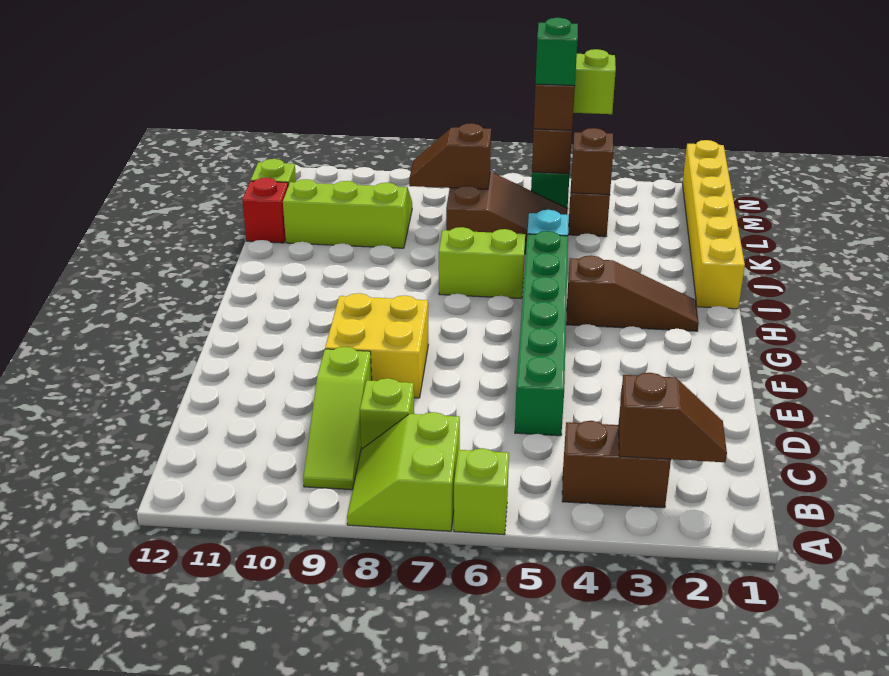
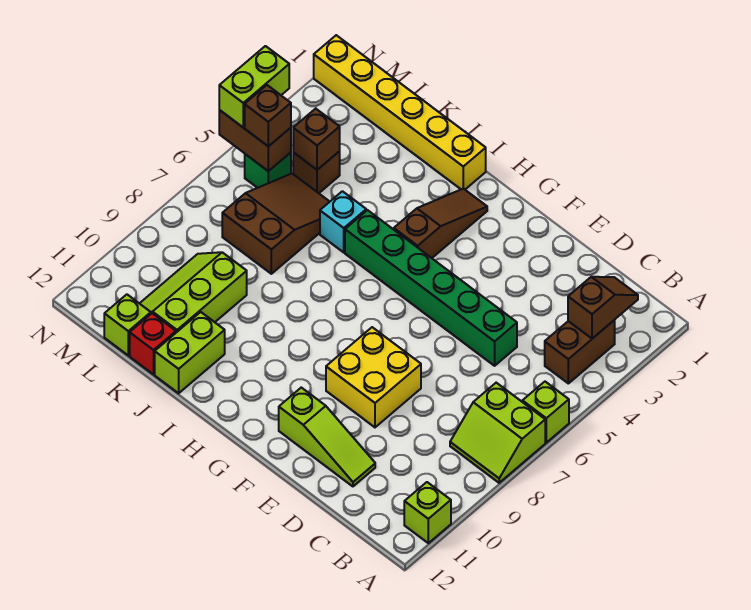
lime slope B9:D9 level 1 top D -> lime slope D11:F11 level 1 top F
lime brick C8 level 1 -> lime brick A11 level 1
lime brick I6:I7 level 1 -> lime brick J11:J12 level 1
brown slope L7:L8 level 2 top 7 -> none
green brick M5 level 4 -> none

